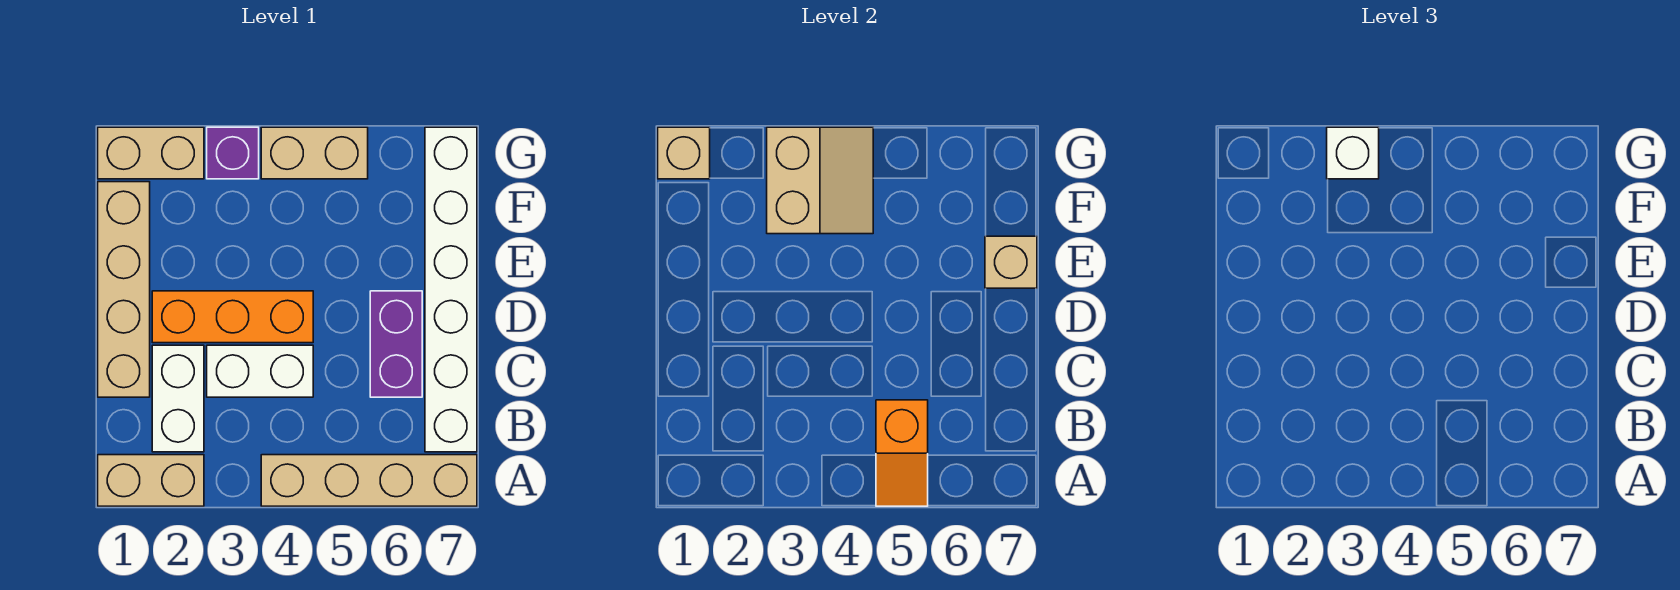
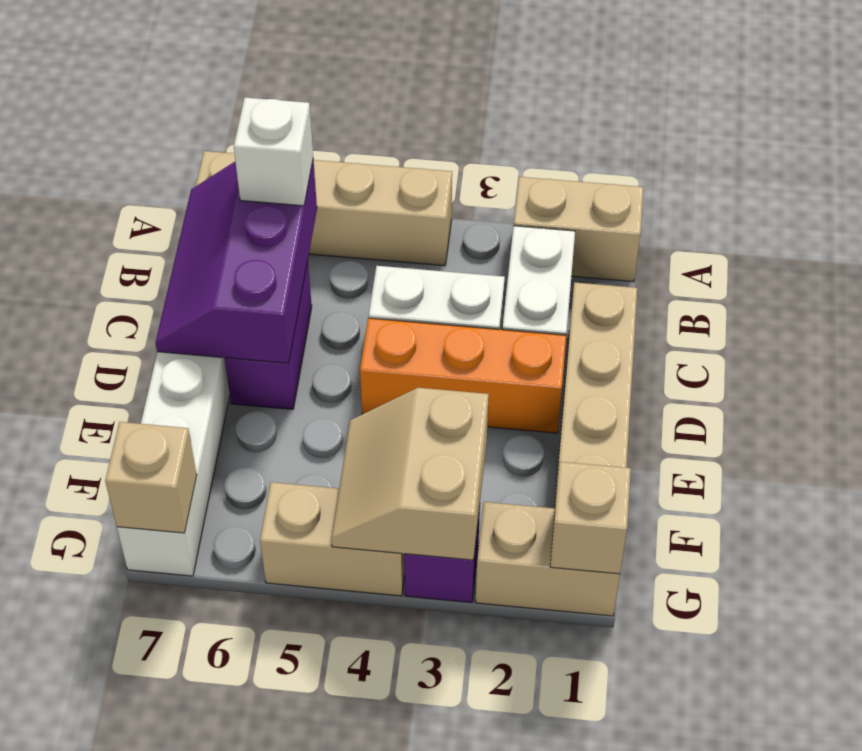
orange slope A5:B5 level 2 top B -> none
none -> purple slope B6:D7 level 2 top 6
tan brick E7 level 2 -> tan brick G7 level 2
white brick G3 level 3 -> white brick B6 level 3

